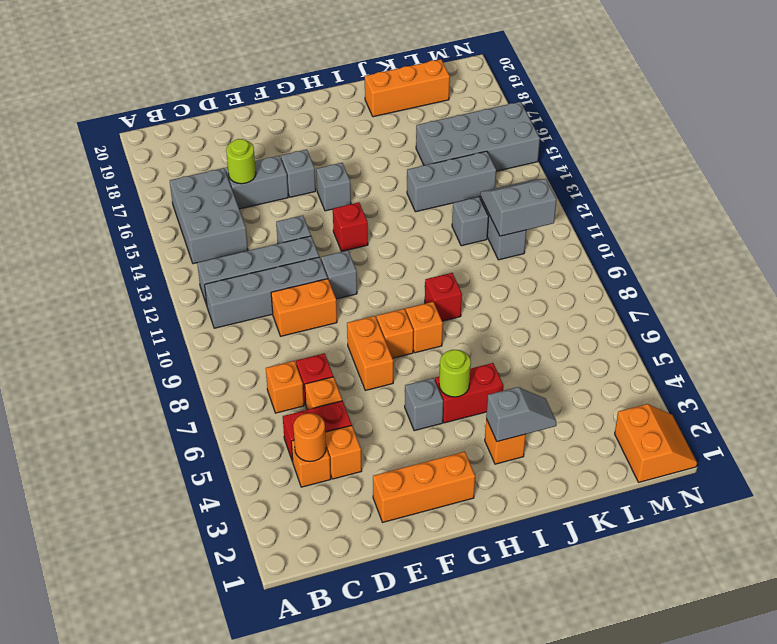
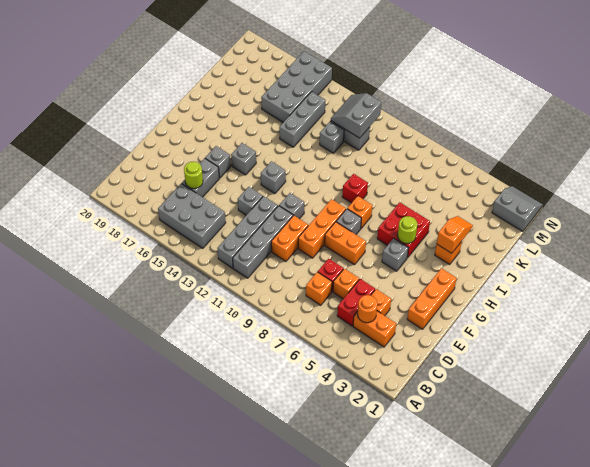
orange brick C4 level 1 -> orange brick C3:C4 level 1
orange brick G8 level 1 -> grey brick G8 level 1
red brick G13 level 1 -> grey brick G13 level 1
red brick H5:I5 level 1 -> red brick H5:I6 level 1
grey slope I3:J3 level 2 top I -> orange slope I3:J3 level 2 top I
orange brick J19:L19 level 1 -> orange brick E9:G9 level 1
orange slope M1:N2 level 1 top M -> grey slope M1:N2 level 1 top M

